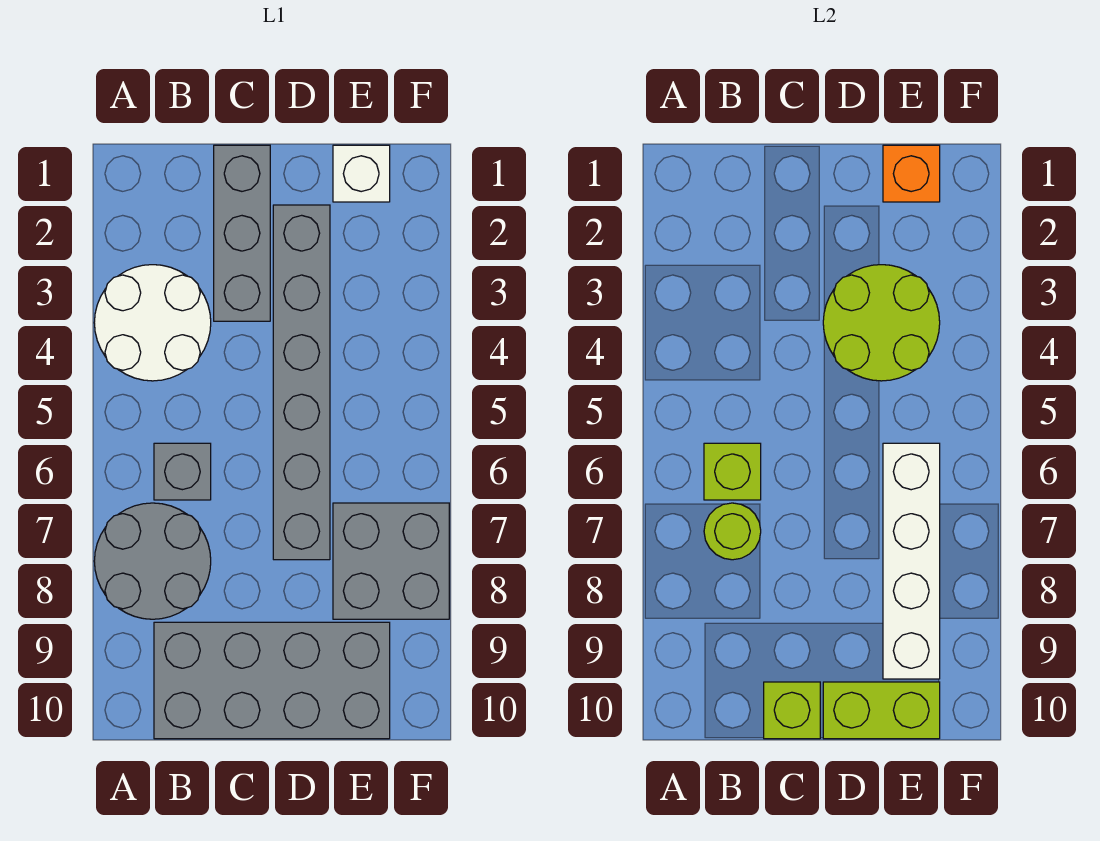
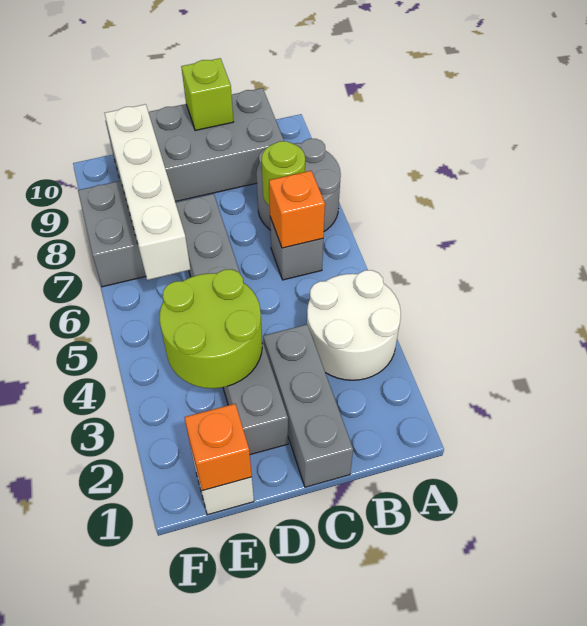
lime brick B6 level 2 -> orange brick B6 level 2
lime brick D10:E10 level 2 -> none

